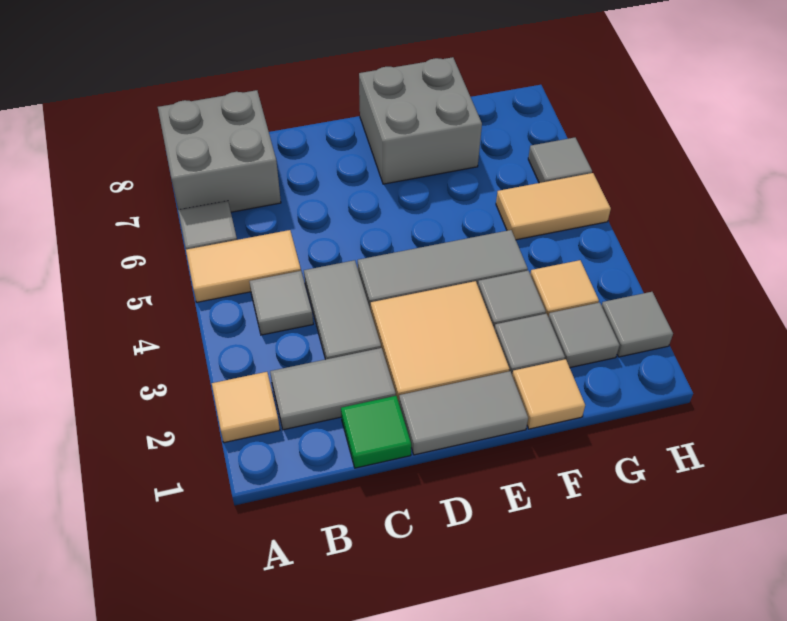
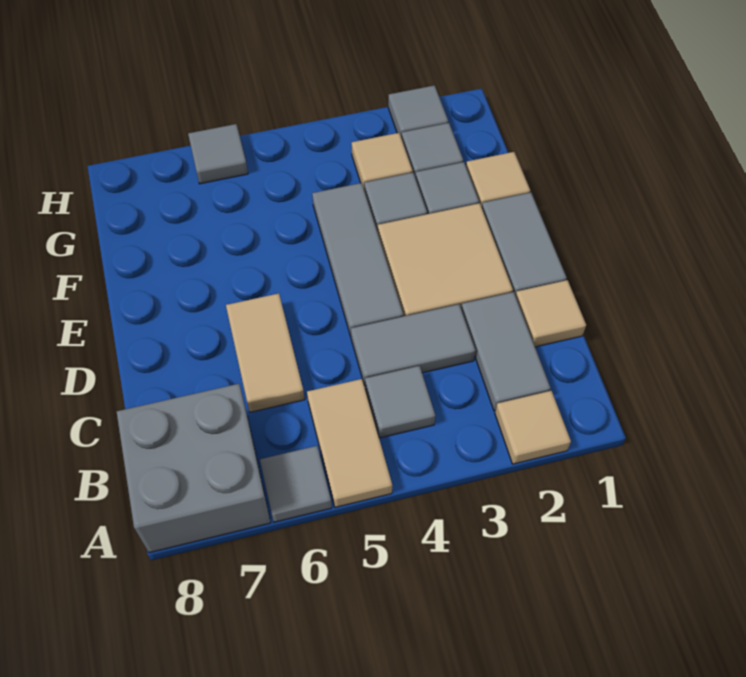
green tile C1 level 1 -> tan tile C1 level 1
grey brick E7:F8 level 1 -> none
tan tile G5:H5 level 1 -> tan tile C6:D6 level 1

